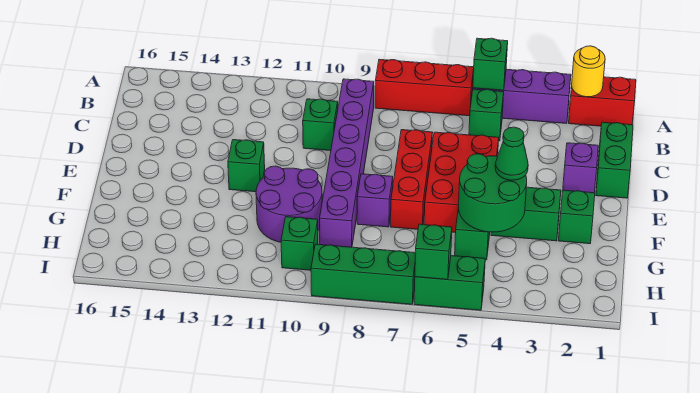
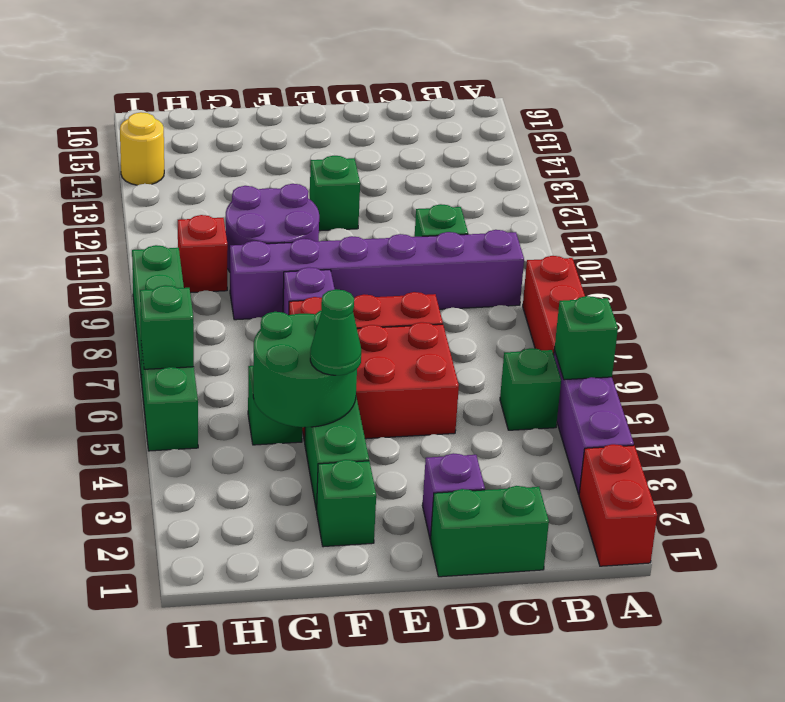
yellow round brick A2 level 2 -> yellow round brick I14 level 1
green brick H10 level 1 -> red brick H10 level 1

